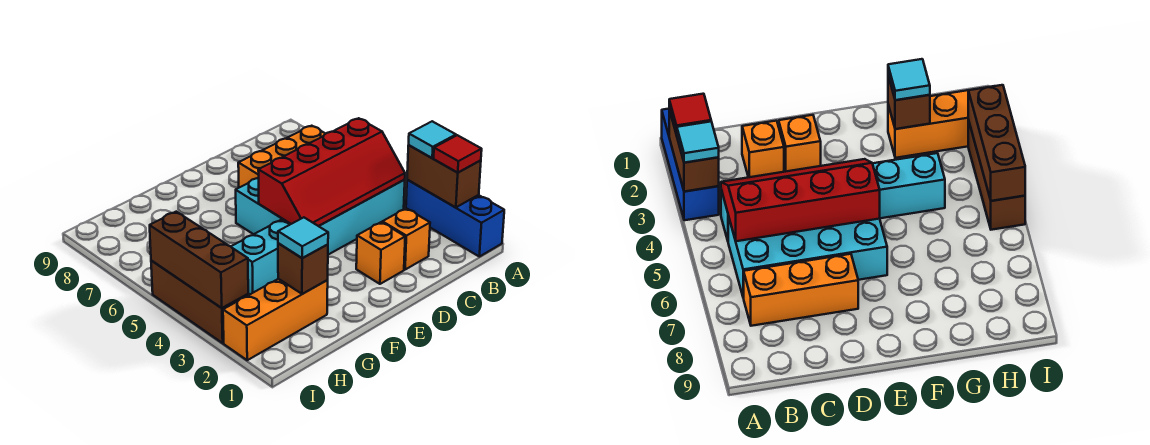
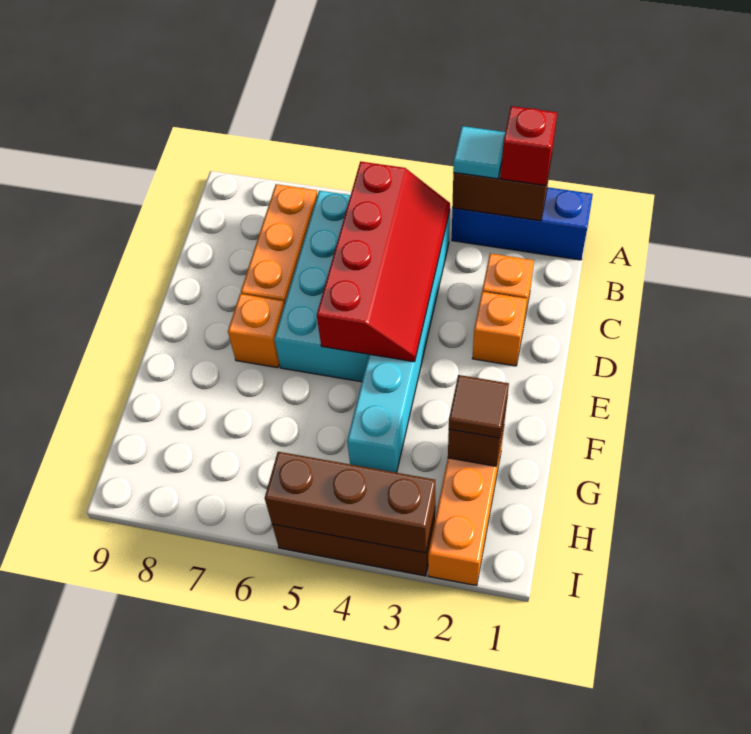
red tile A2 level 3 -> red brick A2 level 3
none -> orange brick E7 level 1
cyan tile G2 level 3 -> brown tile G2 level 3

